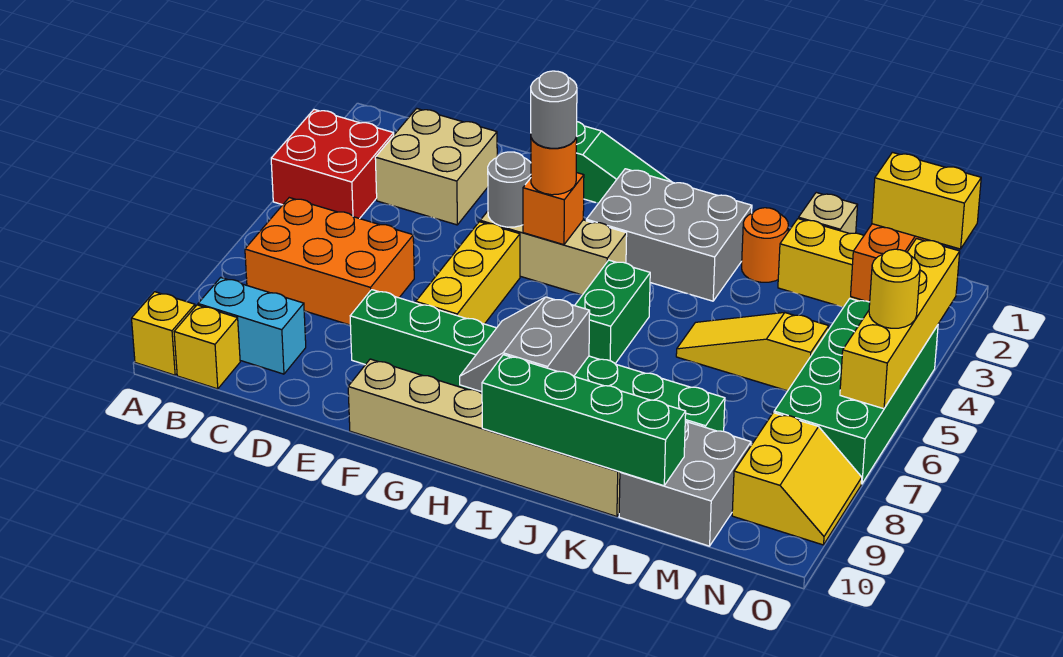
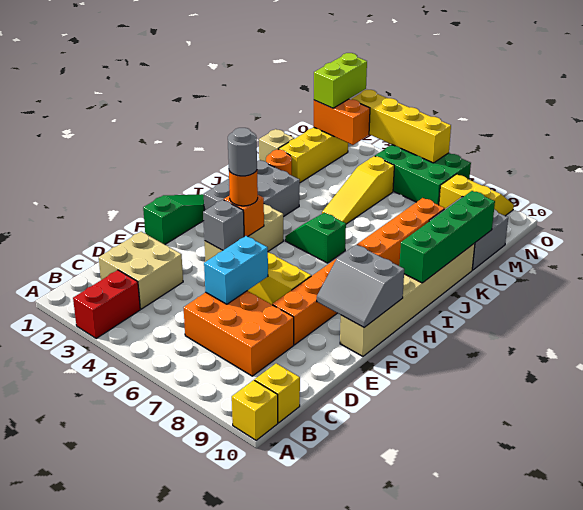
red brick A3:B4 level 1 -> red brick A3:B3 level 1
orange brick B6:D7 level 1 -> orange brick C6:D8 level 1
cyan brick B9:C9 level 1 -> cyan brick D6:E6 level 2
green brick E8:L8 level 1 -> orange brick E8:L8 level 1
grey round brick F4 level 2 -> grey brick F4 level 2
grey slope H8:I9 level 2 top I -> grey slope F9:G10 level 2 top G
green brick I5:I6 level 1 -> green slope I5:I6 level 1 top 6
yellow brick N2:O2 level 3 -> lime brick N2:O2 level 3
green brick N4:O7 level 1 -> green brick N5:O7 level 1
yellow round brick O5 level 3 -> none

